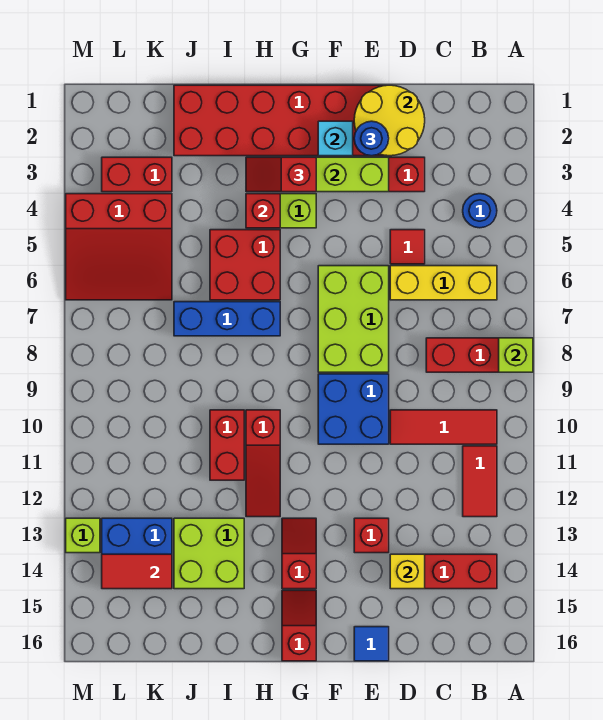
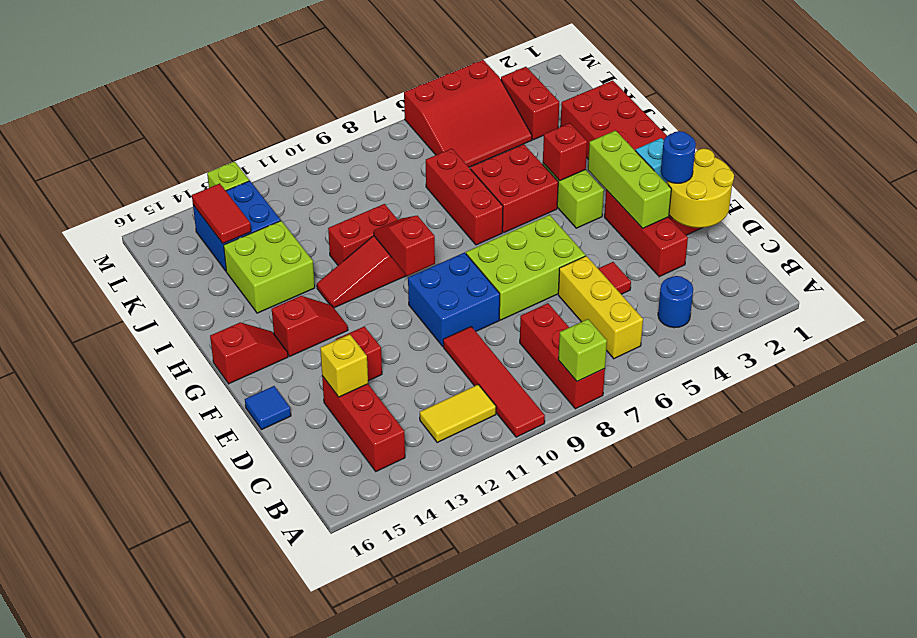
red tile B10:D10 level 1 -> red tile A10:D10 level 1
red tile B11:B12 level 1 -> yellow tile B11:B12 level 1
red slope G3:H3 level 3 top G -> red slope G10:H10 level 2 top G
blue brick H7:J7 level 1 -> red brick H7:J7 level 1
red slope K4:M6 level 1 top 4 -> red slope K4:M6 level 1 top M

